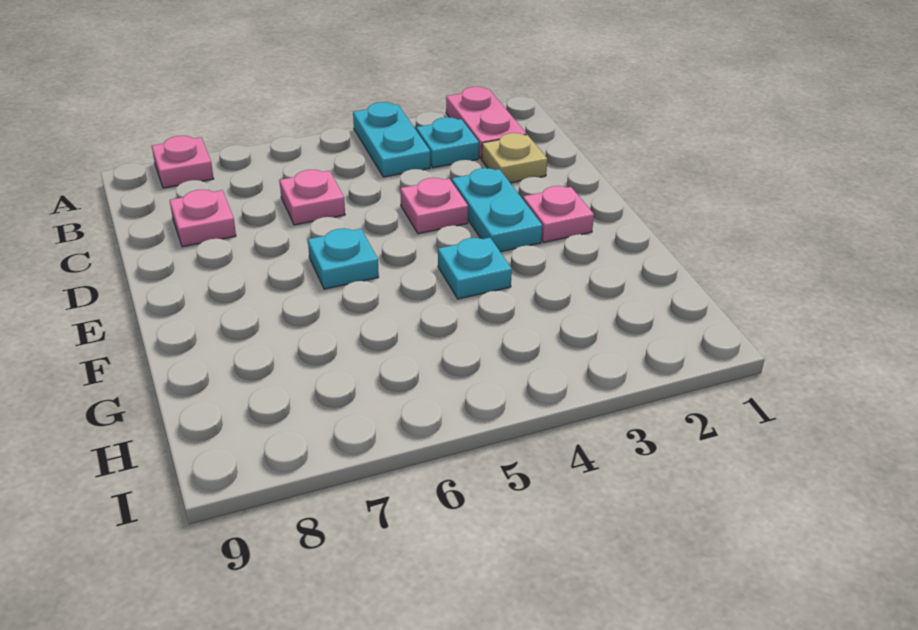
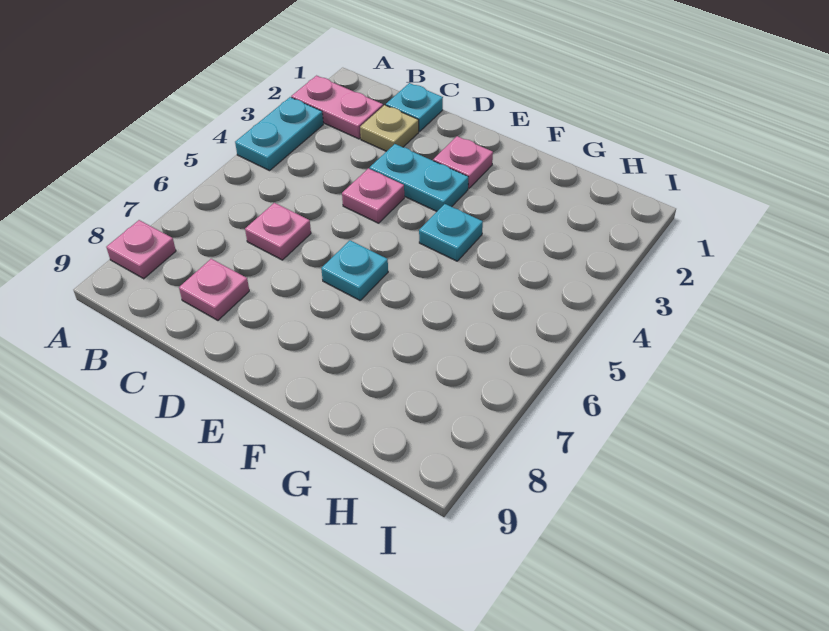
cyan plate A4:B4 level 1 -> cyan plate A3:A4 level 1
cyan plate B3 level 1 -> cyan plate C1 level 1

